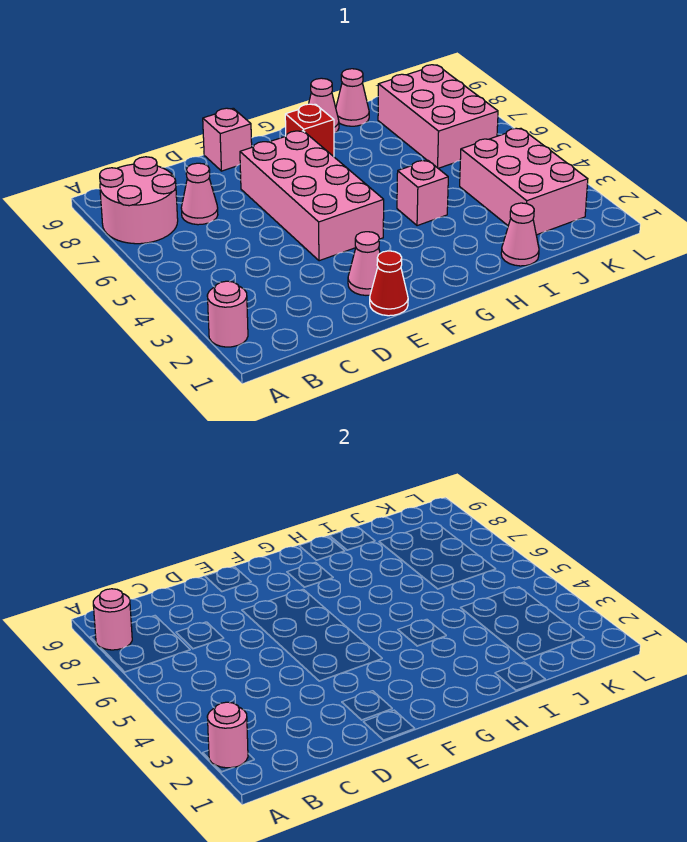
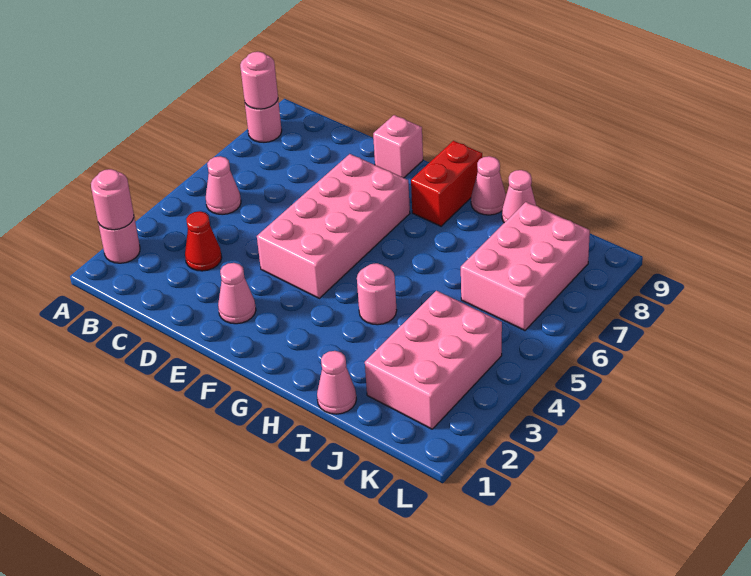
pink round brick A7:B8 level 1 -> pink round brick A8 level 1
pink cone C7 level 1 -> pink cone B5 level 1
red cone E1 level 1 -> red cone C3 level 1
red brick G8 level 1 -> red brick G8:G9 level 1
pink brick H4 level 1 -> pink round brick H4 level 1

